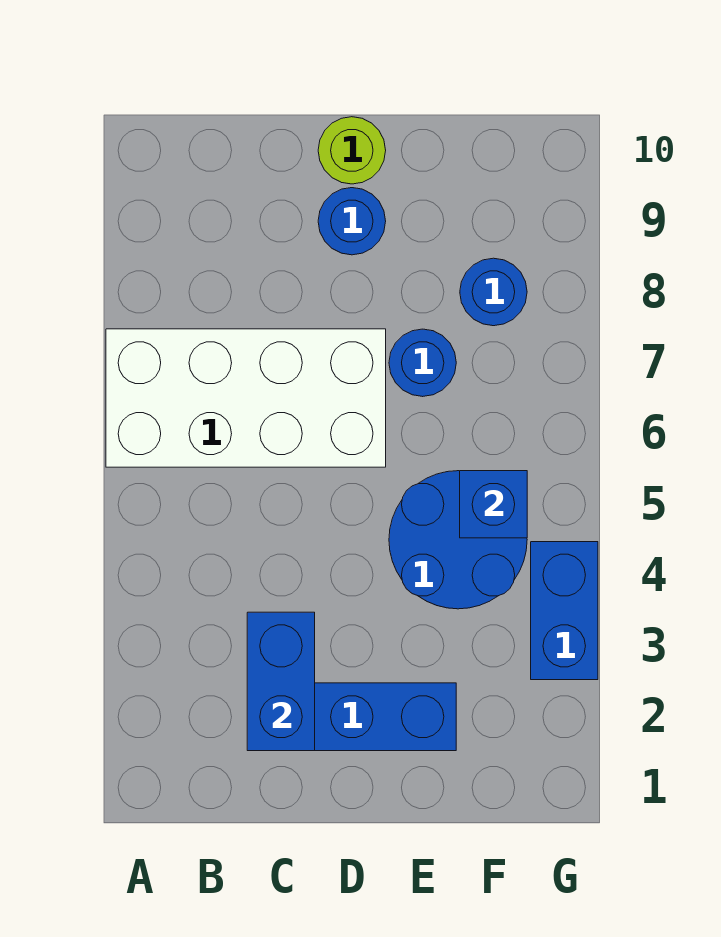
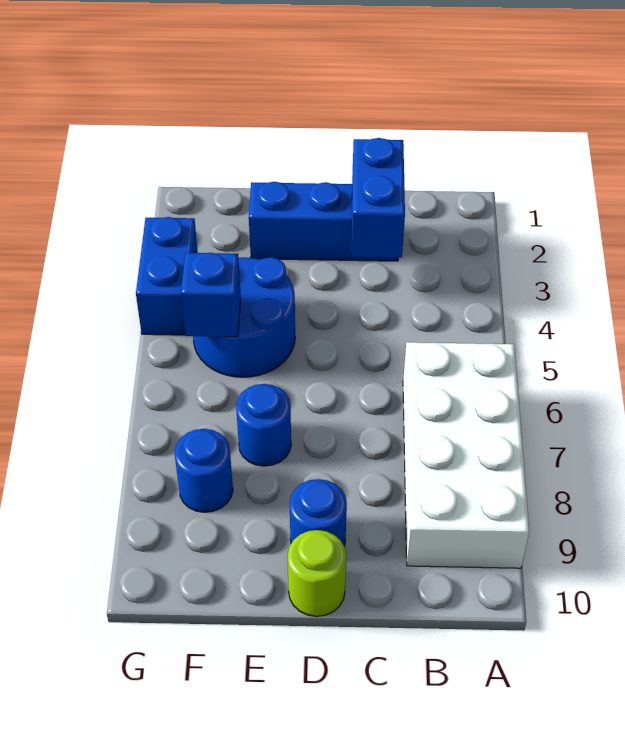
white brick A6:D7 level 1 -> white brick A6:B9 level 1

